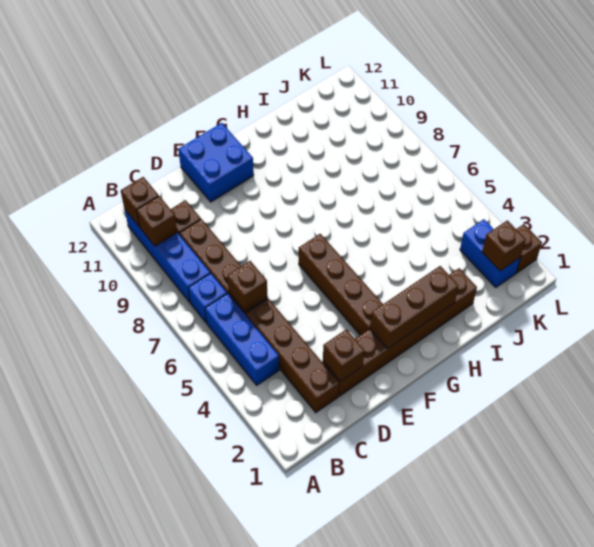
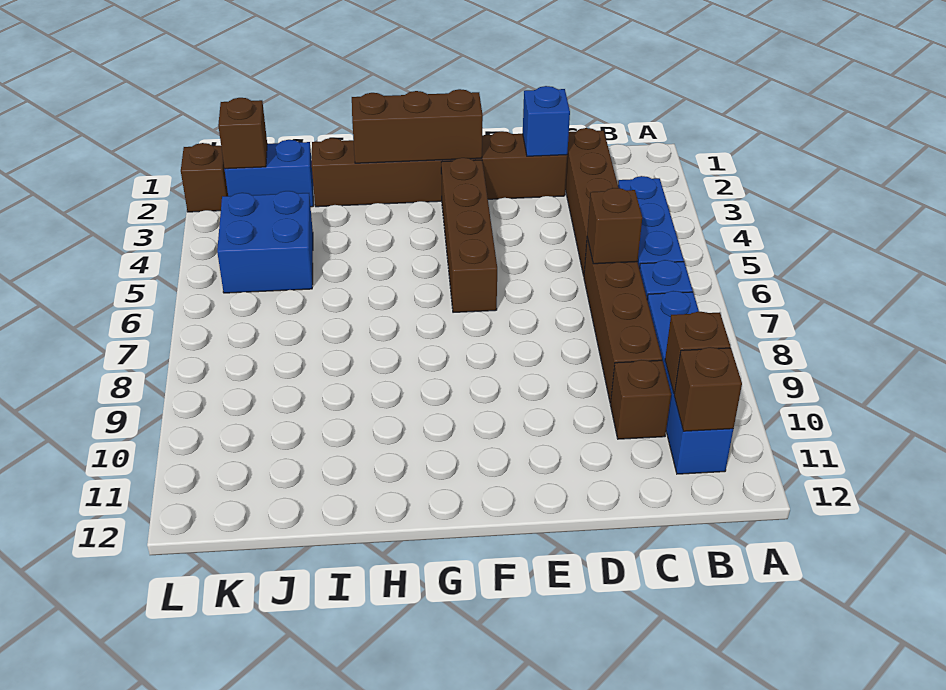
brown brick D2 level 2 -> blue brick D2 level 2
blue brick E11:F12 level 1 -> blue brick J4:K5 level 1
blue brick K2:K3 level 1 -> blue brick J2:K2 level 1

